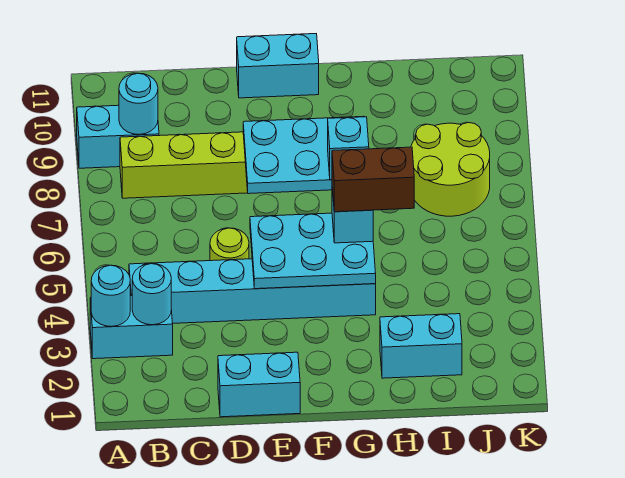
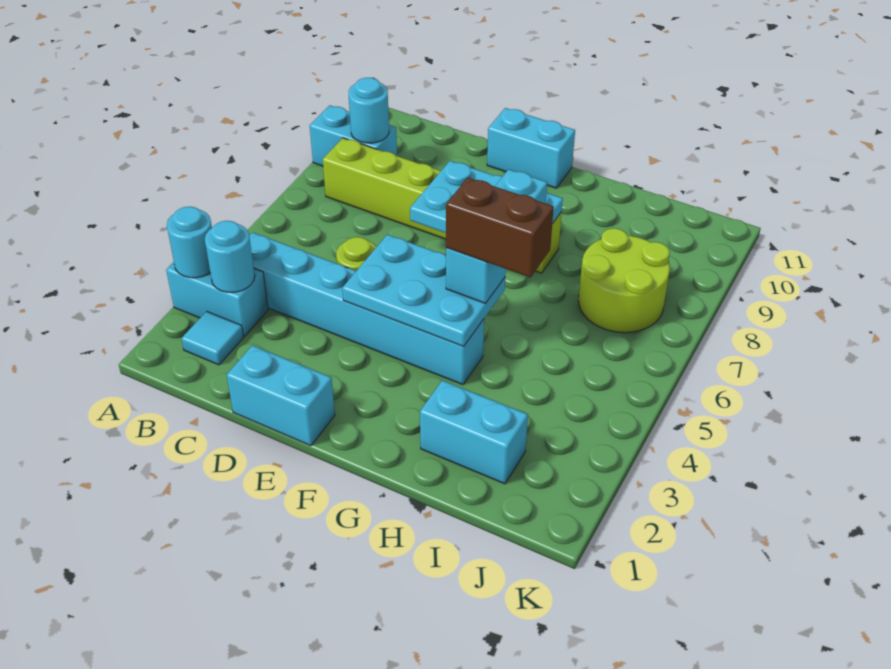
none -> cyan tile B2 level 1

